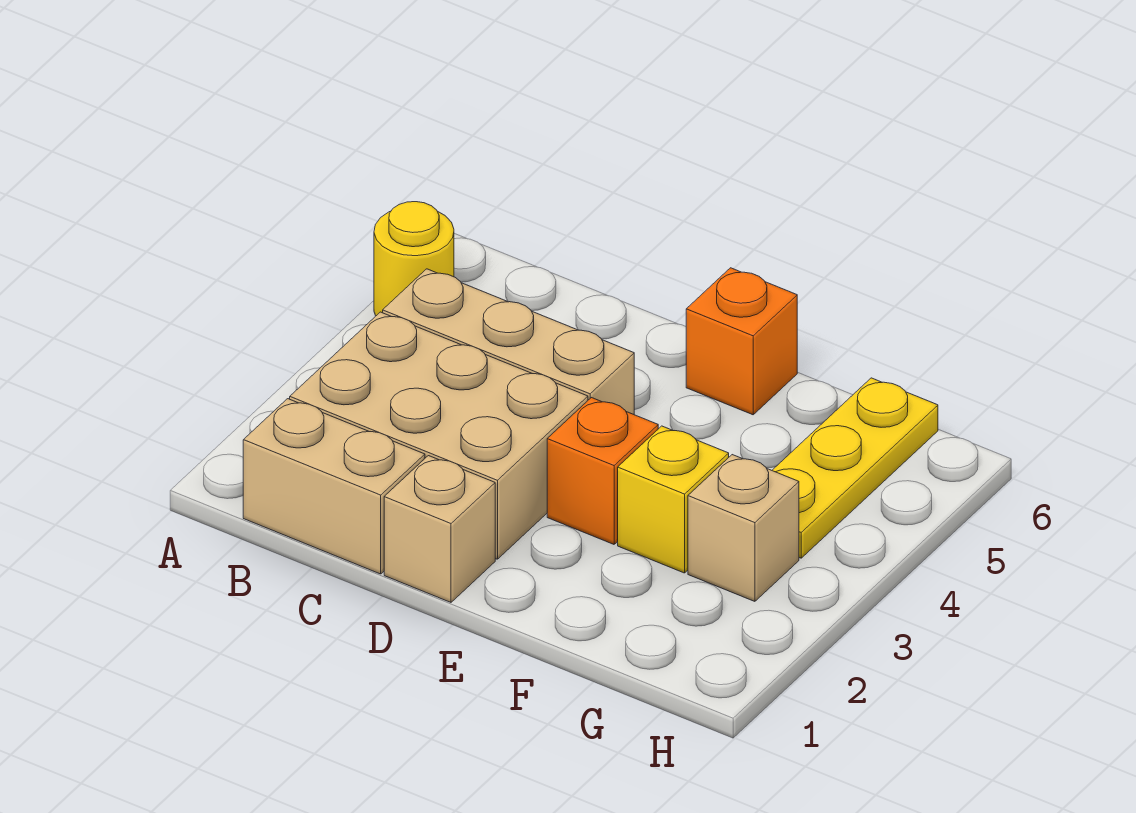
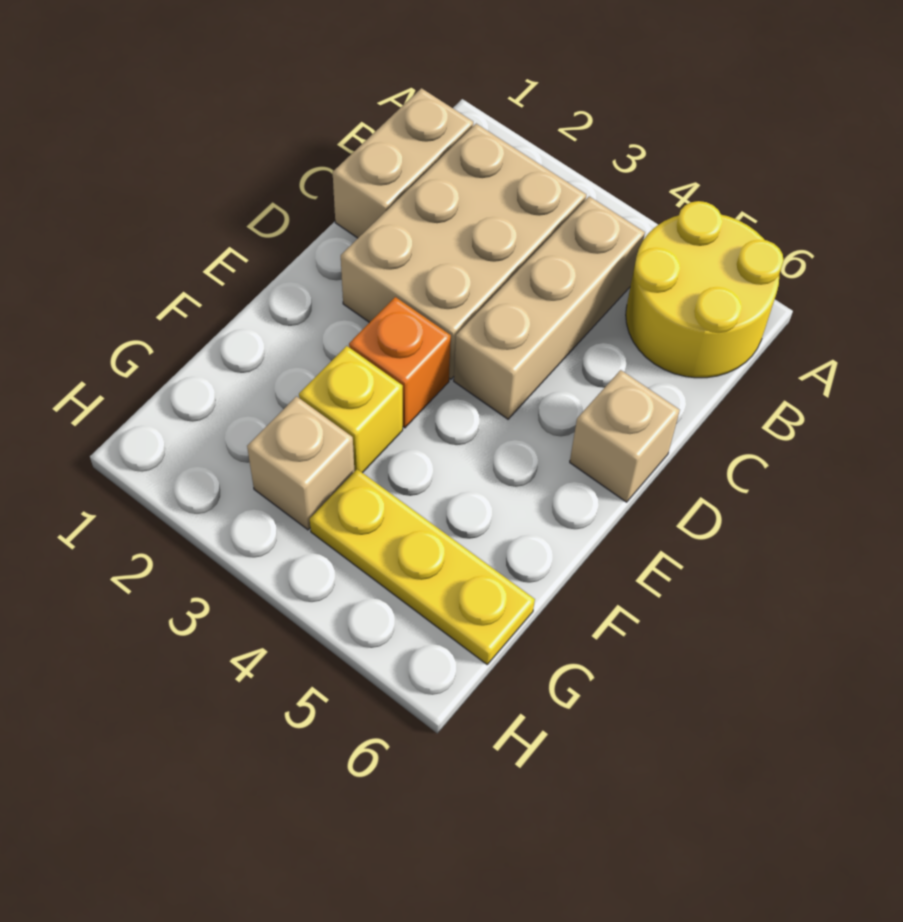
yellow round brick A5 level 1 -> yellow round brick A5:B6 level 1
tan brick D1 level 1 -> tan brick D6 level 1
orange brick E6 level 1 -> none

